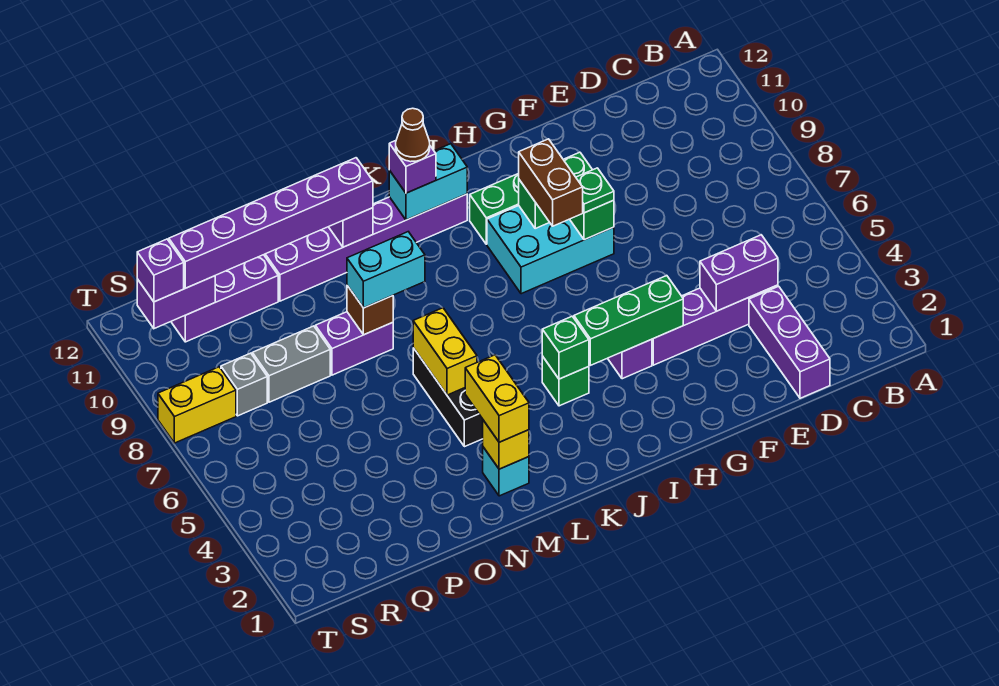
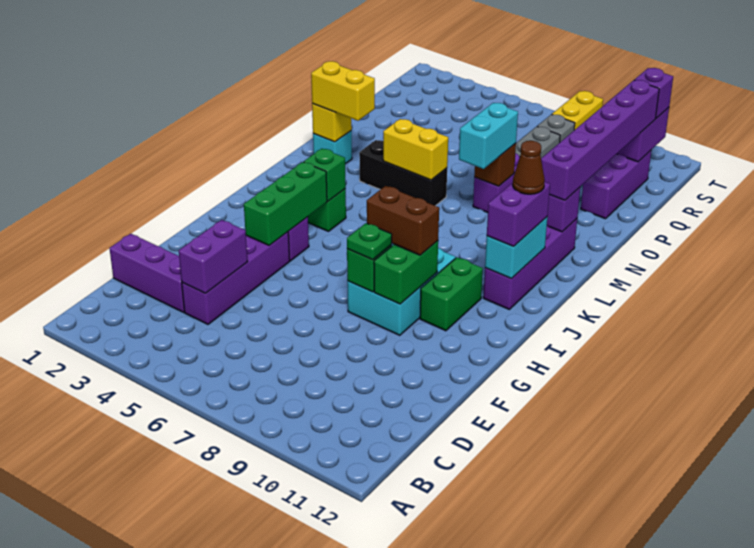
purple brick J11:O11 level 1 -> purple brick J11:M11 level 1
purple brick K11 level 3 -> purple brick J11:K11 level 3

